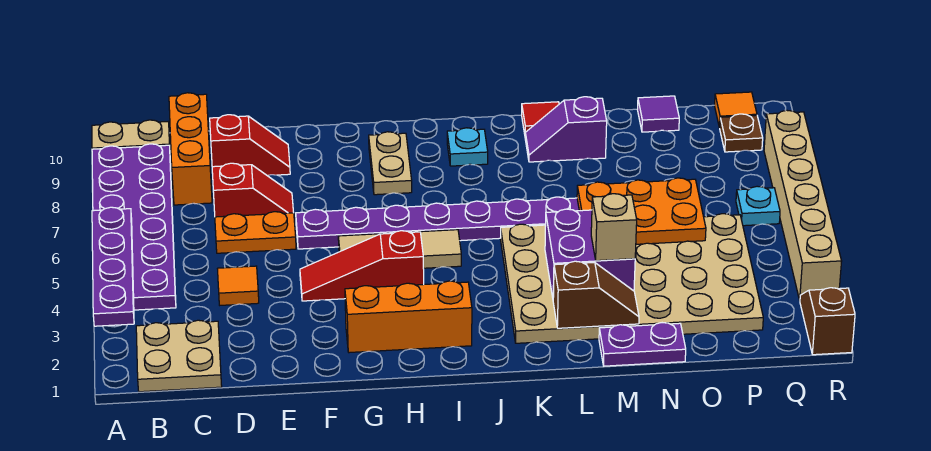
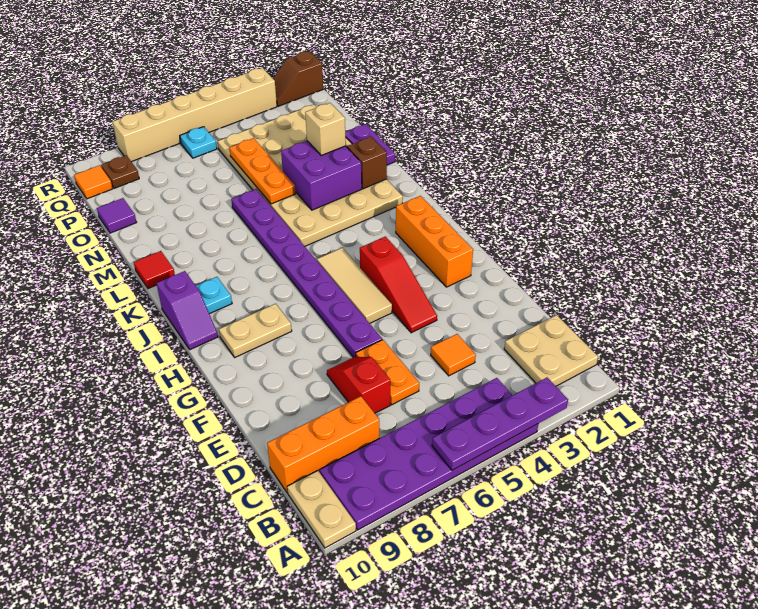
red slope D9:E9 level 1 top D -> none
purple slope L9:M9 level 1 top M -> purple slope I10:J10 level 1 top J
orange plate M5:O6 level 2 -> orange plate M5:O5 level 2

